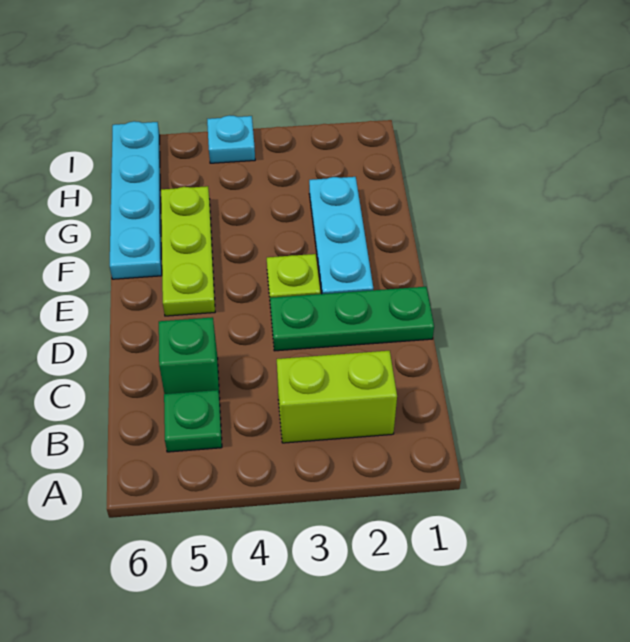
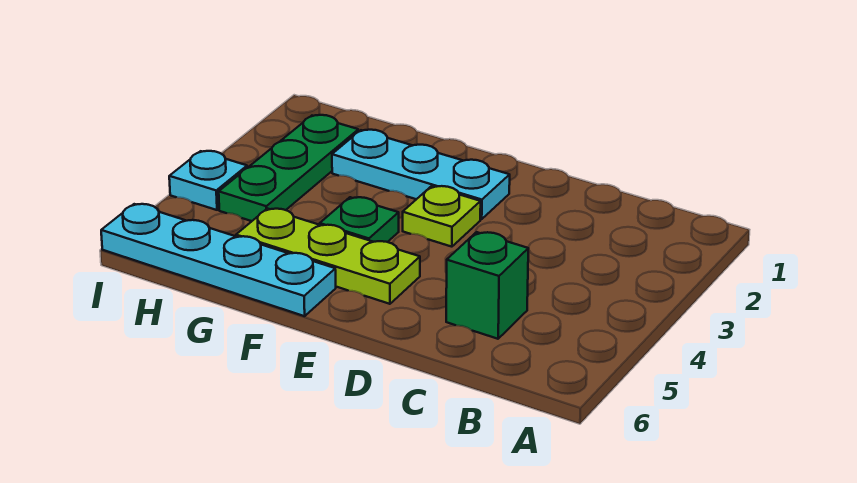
lime brick B2:B3 level 1 -> none
green plate B5 level 1 -> green plate F4 level 1
green plate D1:D3 level 1 -> green plate H2:H4 level 1

